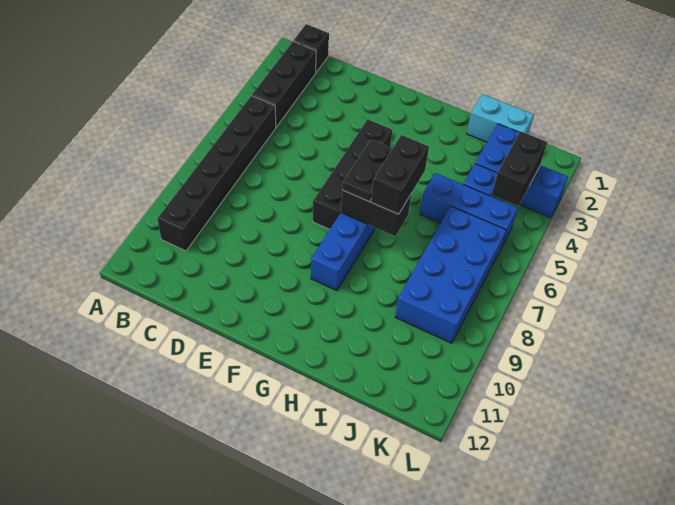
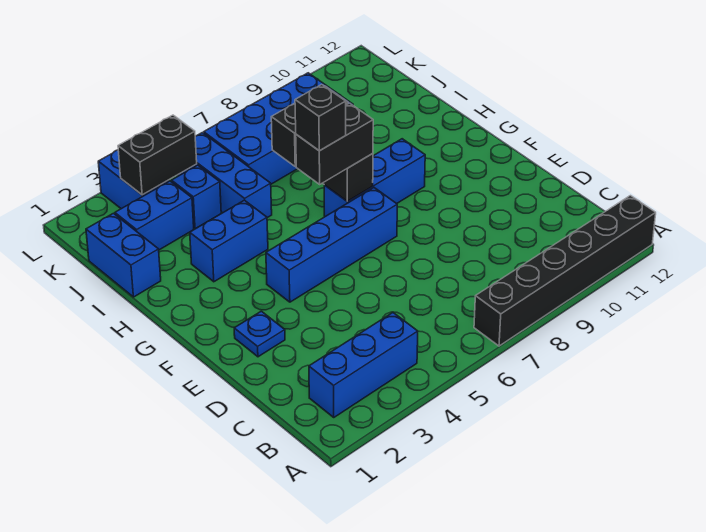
black brick B1 level 1 -> black brick G6 level 4
black brick B2:B4 level 1 -> blue brick B2:B4 level 1
black brick B5:B10 level 1 -> black brick A7:A12 level 1
none -> blue plate E2 level 1
black brick F4:F7 level 1 -> blue brick F4:F7 level 1
black plate G6:G7 level 3 -> black brick G6:G7 level 3
none -> blue brick H3:H4 level 1
cyan brick I1:J1 level 1 -> blue brick I1:J1 level 1

